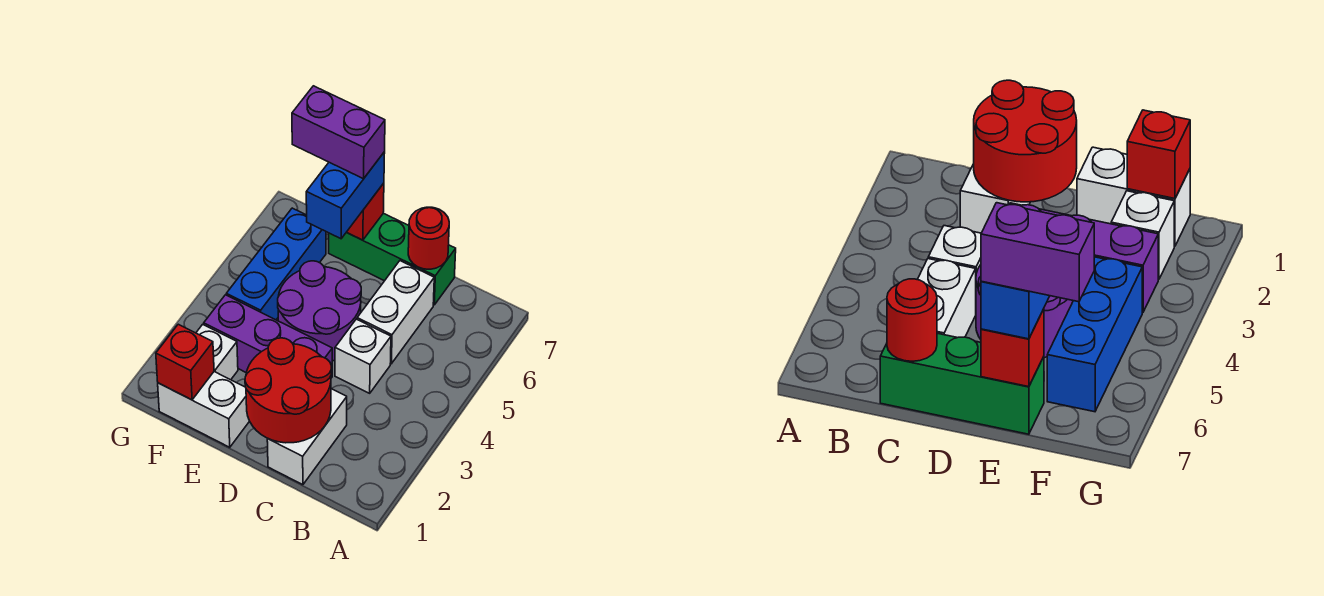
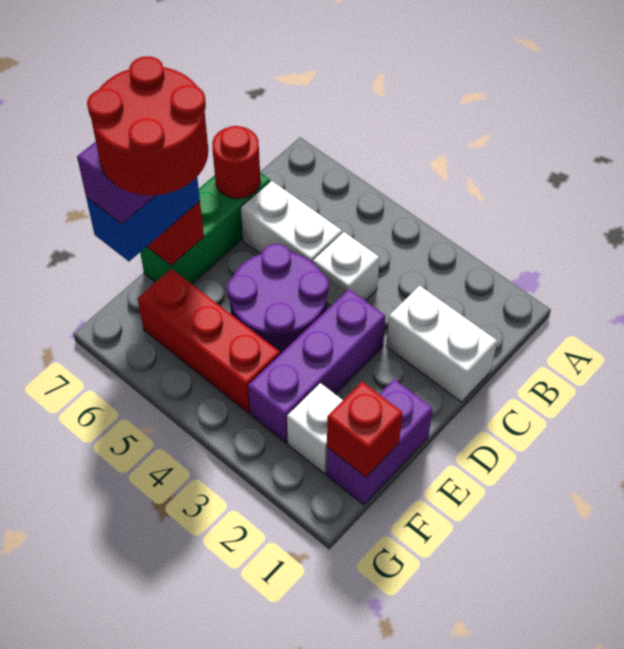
red round brick C1:D2 level 2 -> red round brick E6:F7 level 5
white brick E1:F1 level 1 -> purple brick E1:F1 level 1
blue brick E6:E7 level 3 -> blue brick E7:F7 level 3
blue brick F4:F6 level 1 -> red brick F4:F6 level 1

